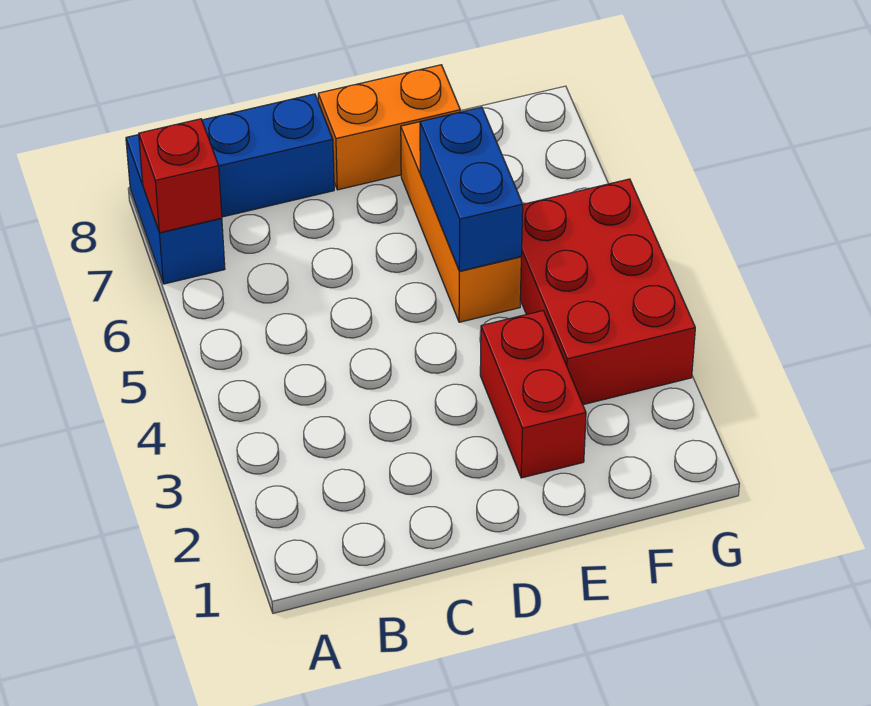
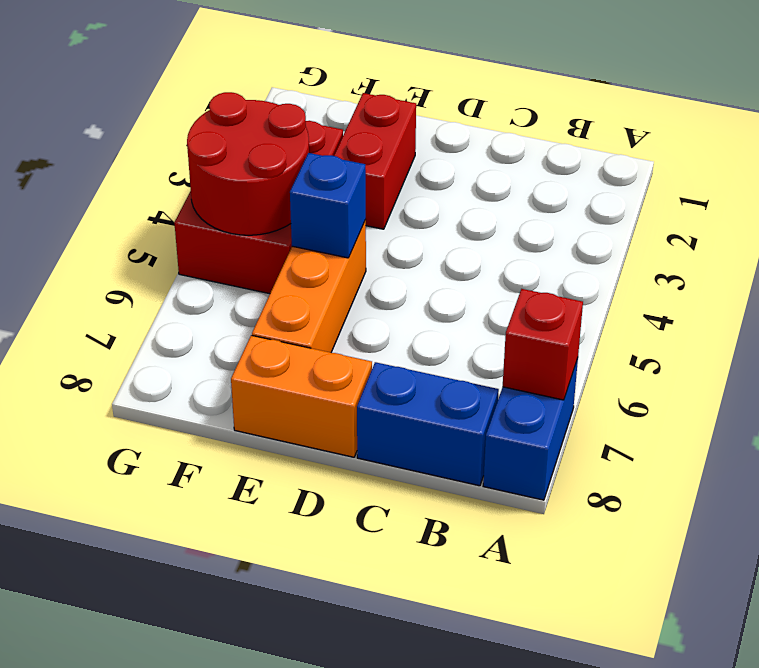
blue brick E5:E6 level 2 -> blue brick E5 level 2
none -> red round brick F4:G5 level 2

